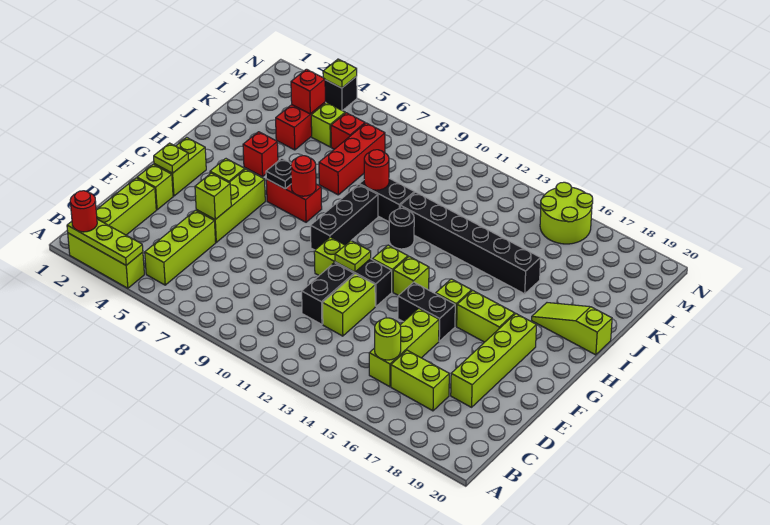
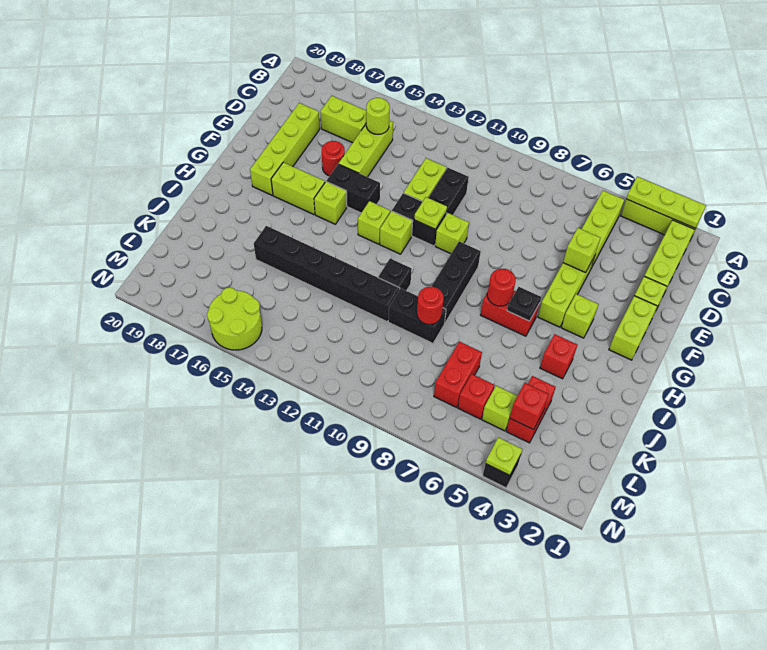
red round brick A2 level 3 -> red round brick E16 level 1
lime plate F2 level 2 -> none
black round brick I11 level 1 -> black brick I11 level 1
lime slope I18:I20 level 1 top 20 -> none
red brick J7:L7 level 1 -> red brick K7:L7 level 1

